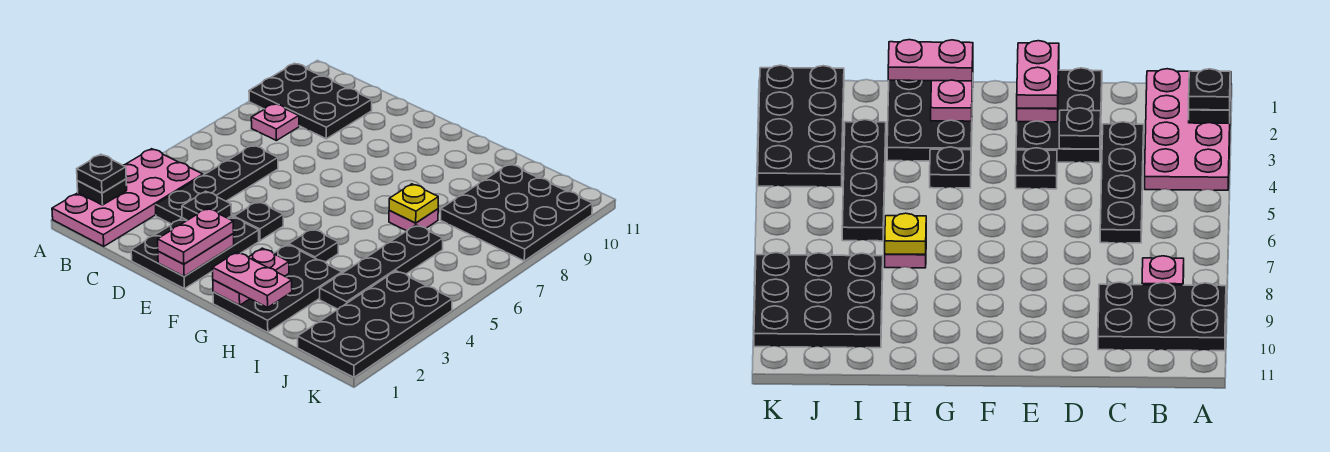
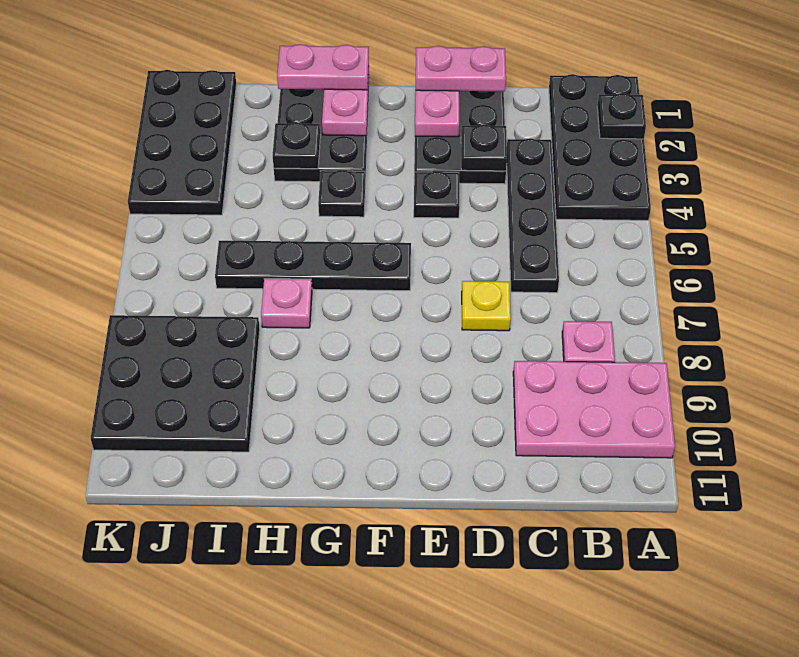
pink plate A1:B4 level 1 -> black plate A1:B4 level 1
black plate A2 level 3 -> black plate H3 level 2
black plate A9:C10 level 1 -> pink plate A9:C10 level 1
pink plate E1:E2 level 3 -> pink plate D1:E1 level 3
yellow plate H7 level 2 -> yellow plate D7 level 1
black plate I3:I6 level 1 -> black plate F6:I6 level 1

